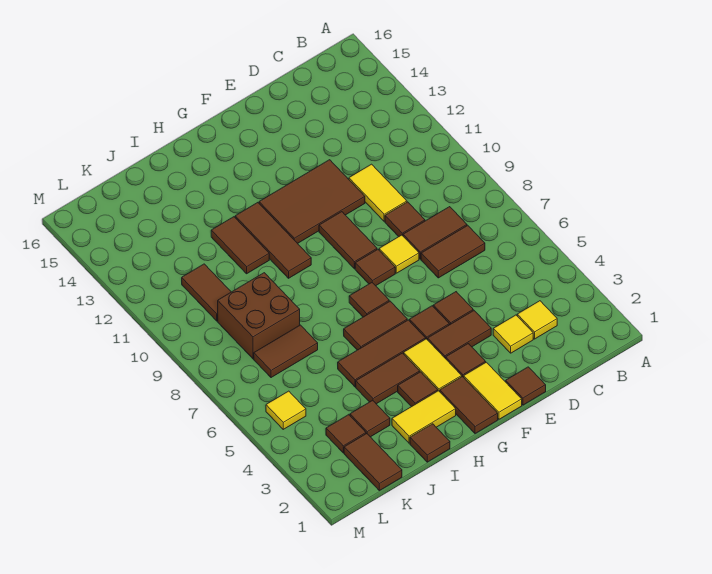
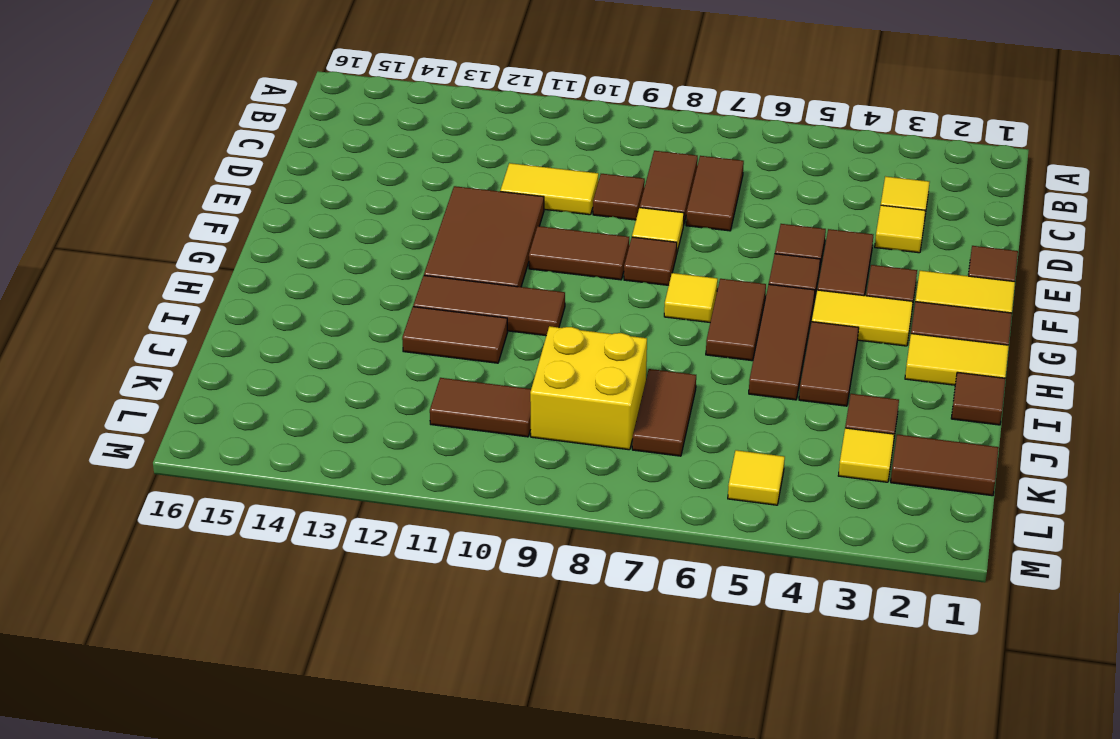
brown tile G7 level 1 -> yellow tile G7 level 1
yellow tile H2:I2 level 1 -> yellow tile H1:H2 level 1
brown tile H3 level 1 -> none
brown brick J8:K9 level 1 -> yellow brick J8:K9 level 1
brown tile K3 level 1 -> yellow tile K3 level 1

